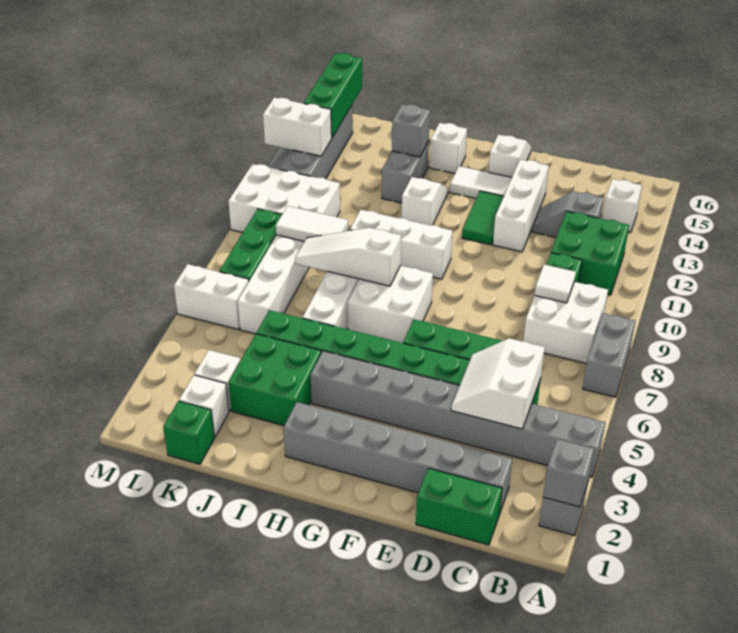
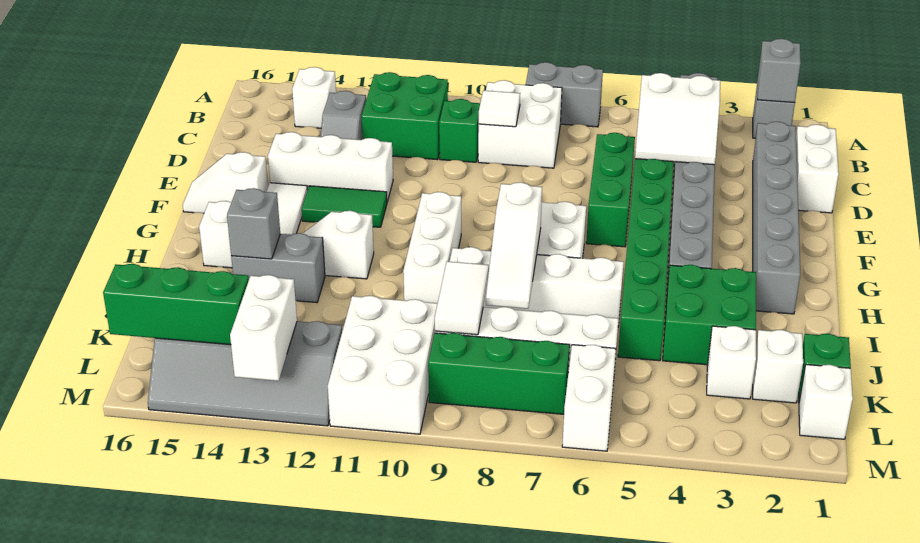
green brick C1:D1 level 1 -> white brick C1:D1 level 1
none -> white brick L1 level 1

